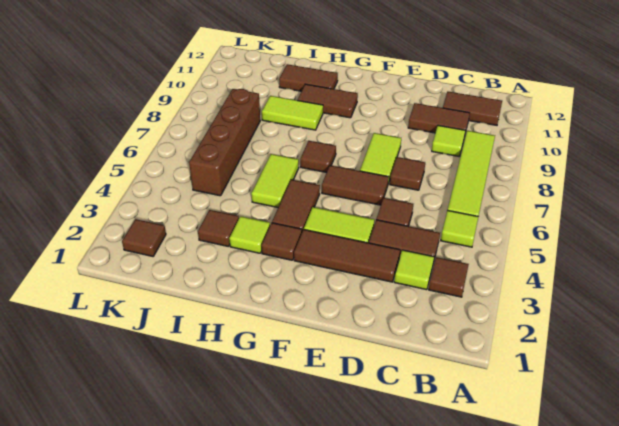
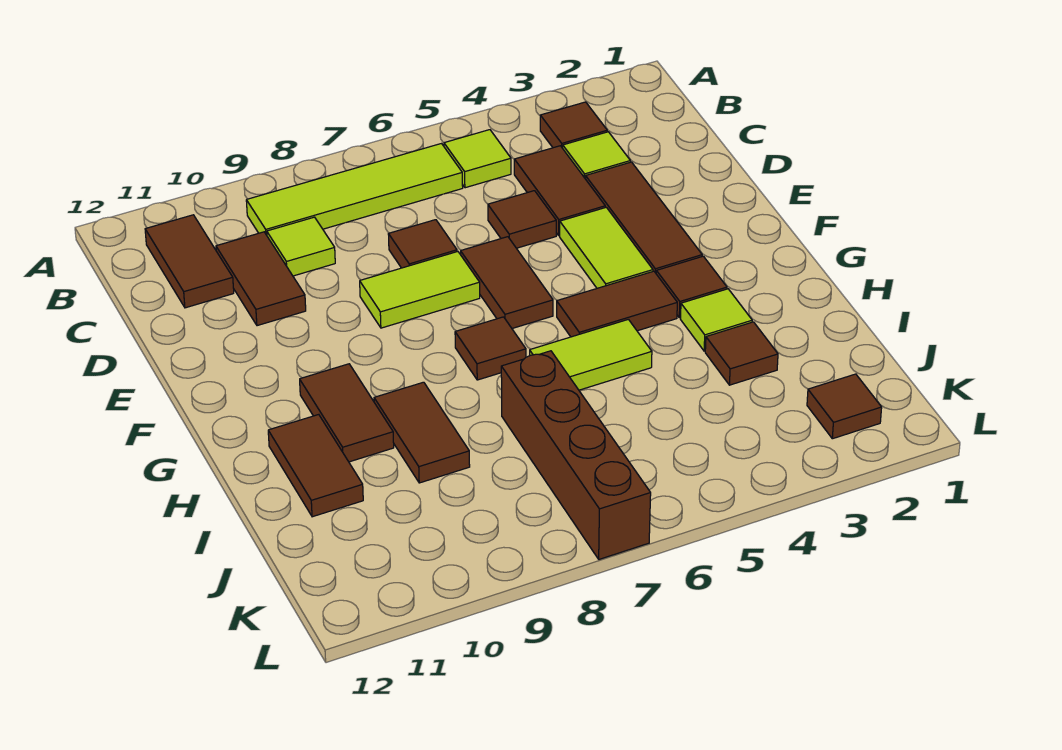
lime tile H9:I9 level 1 -> brown tile H9:I9 level 1
brown brick J5:J8 level 1 -> brown brick I7:L7 level 1

